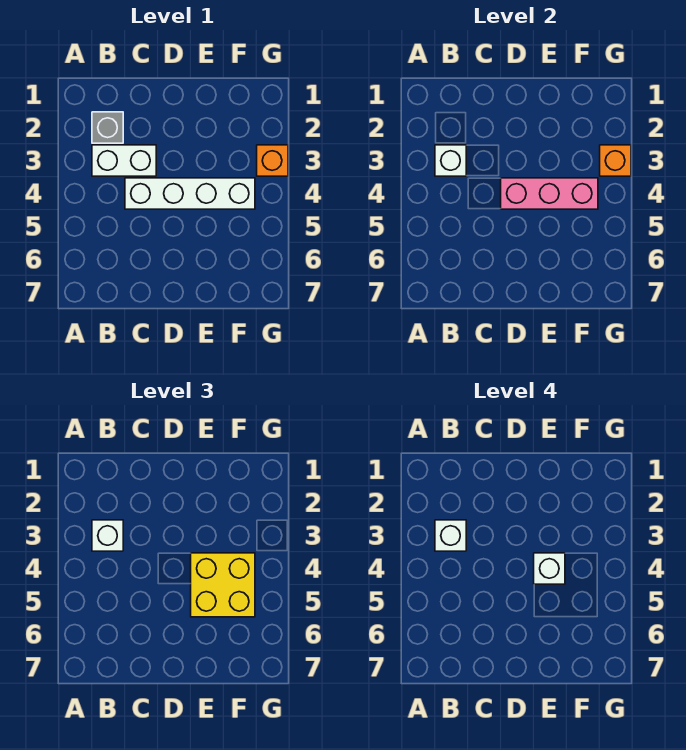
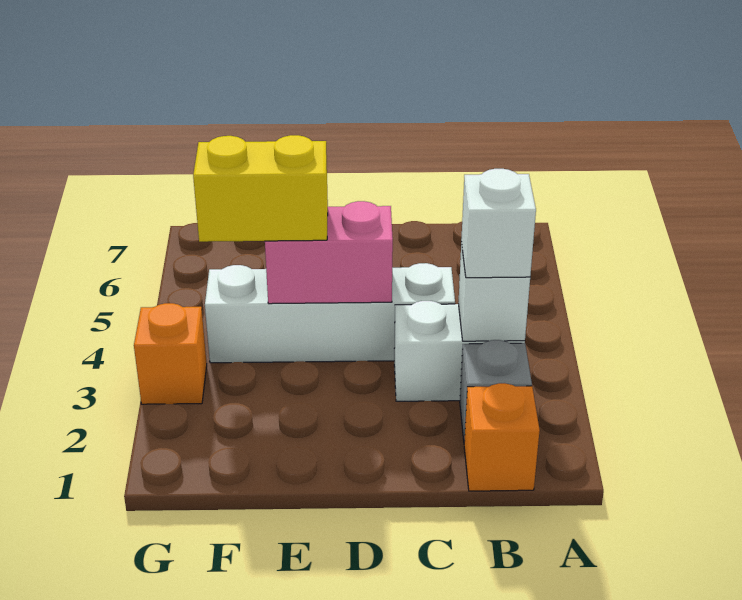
white brick B3 level 4 -> none
pink brick D4:F4 level 2 -> pink brick D4:E4 level 2
yellow brick E4:F5 level 3 -> yellow brick E4:F4 level 3
white brick E4 level 4 -> none
orange brick G3 level 2 -> orange brick B1 level 1

